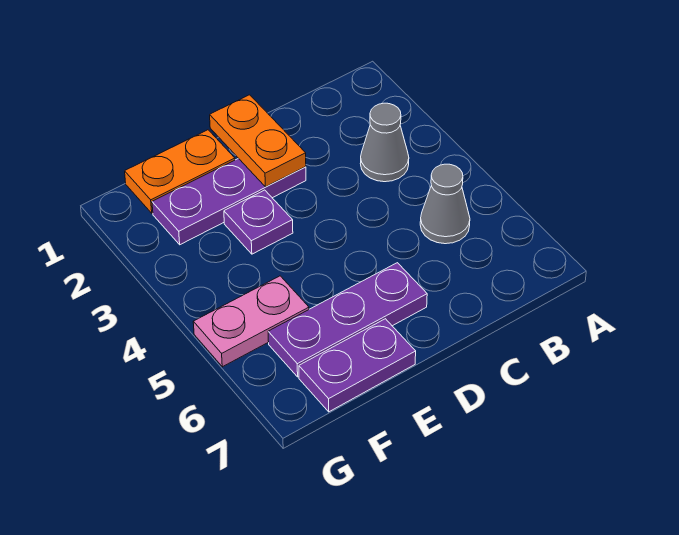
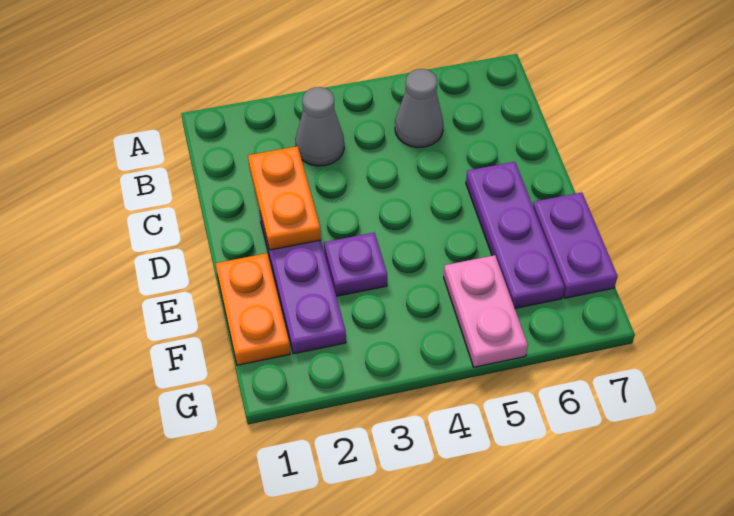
orange plate D1:D2 level 2 -> orange plate C2:D2 level 2

